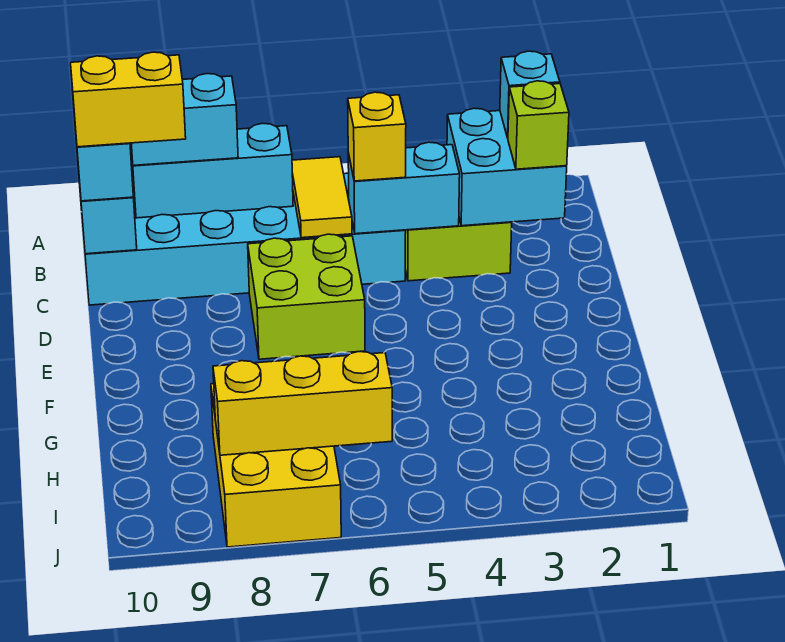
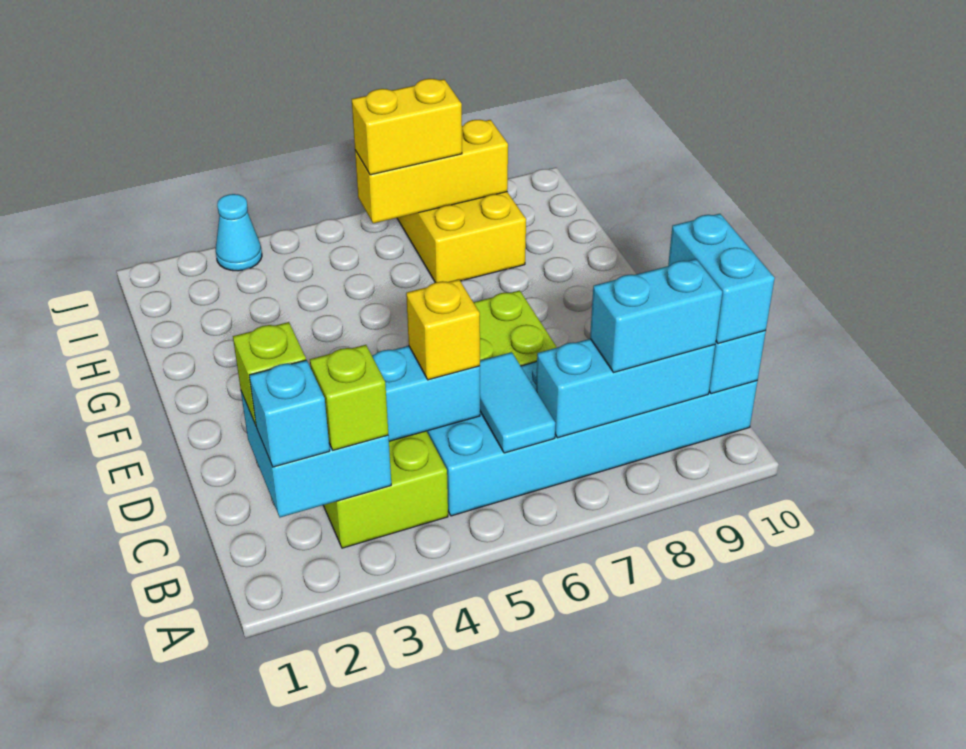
none -> lime brick B3 level 3
yellow tile B6:C6 level 2 -> cyan tile B6:C6 level 2
yellow brick C9:C10 level 4 -> yellow brick I6:I7 level 3
none -> cyan cone J3 level 1

